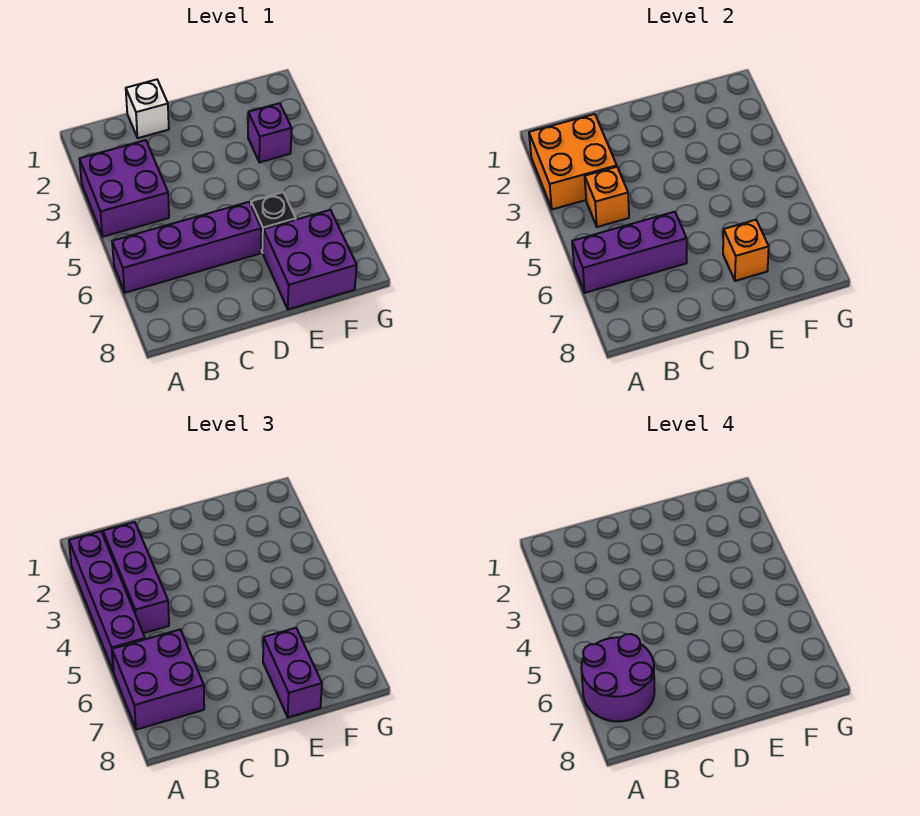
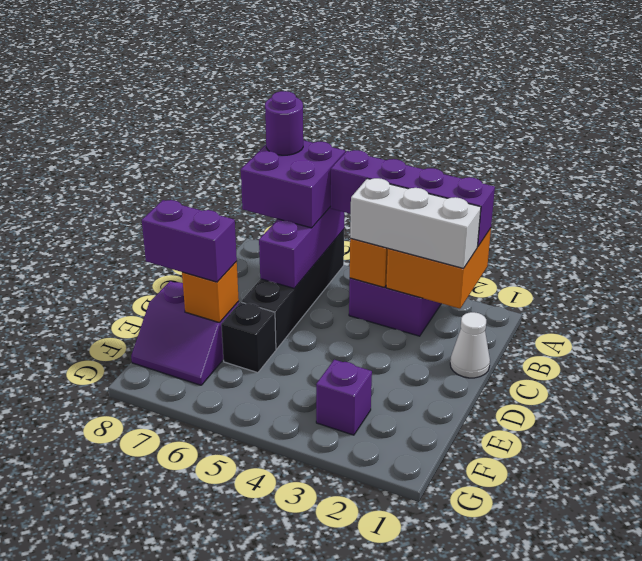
purple brick A6:D6 level 1 -> black brick A6:D6 level 1
purple round brick A6:B7 level 4 -> purple round brick A7 level 4
purple brick B2:B4 level 3 -> white brick B2:B4 level 3
white brick C1 level 1 -> white cone C1 level 1
purple brick E7:F8 level 1 -> purple slope E7:F8 level 1 top E

